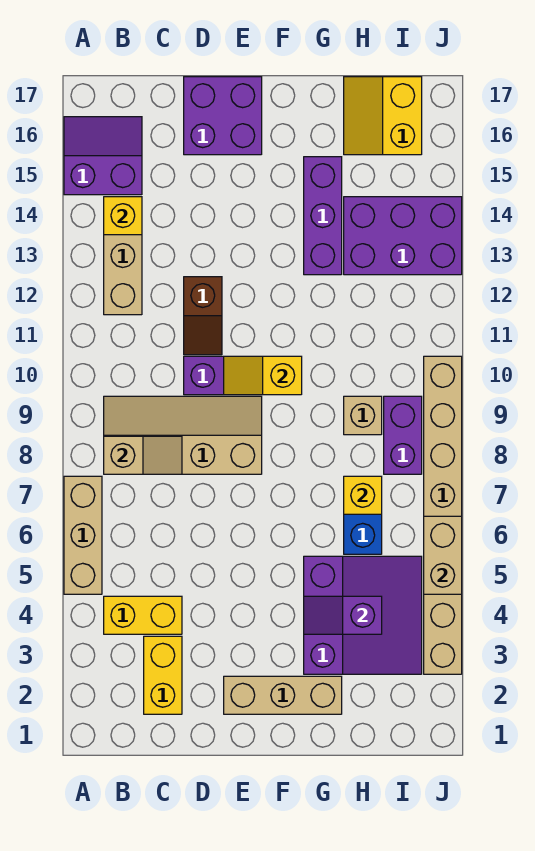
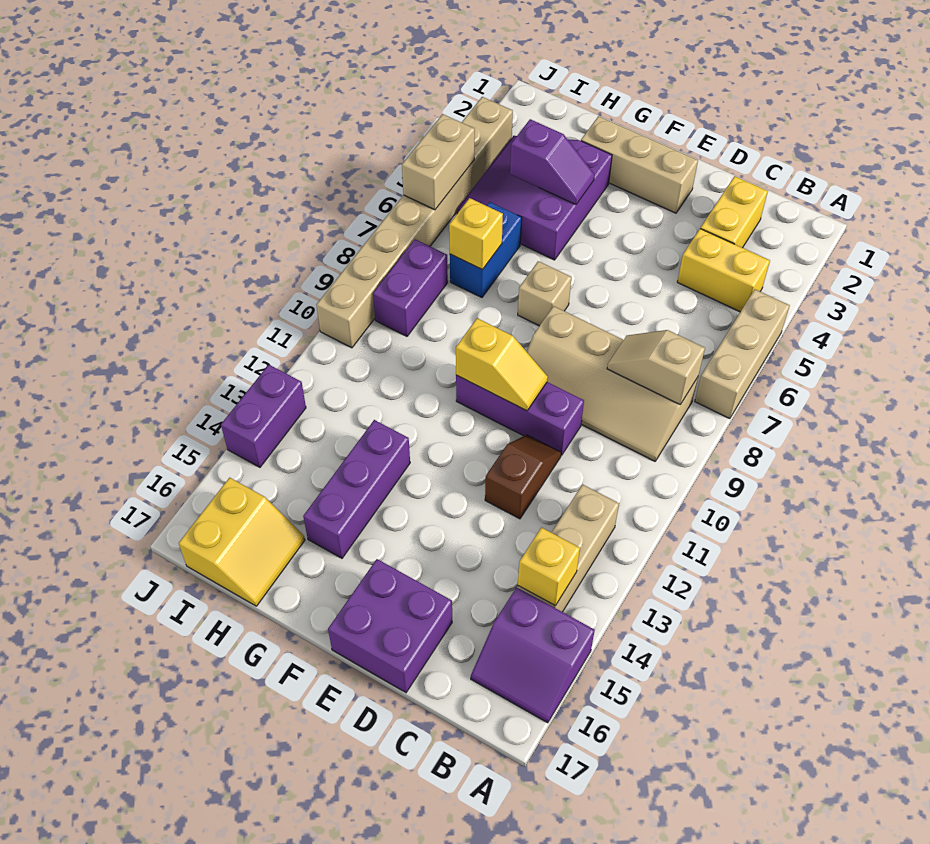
tan brick H9 level 1 -> tan brick F7 level 1
purple brick H13:J14 level 1 -> purple brick J13:J14 level 1

